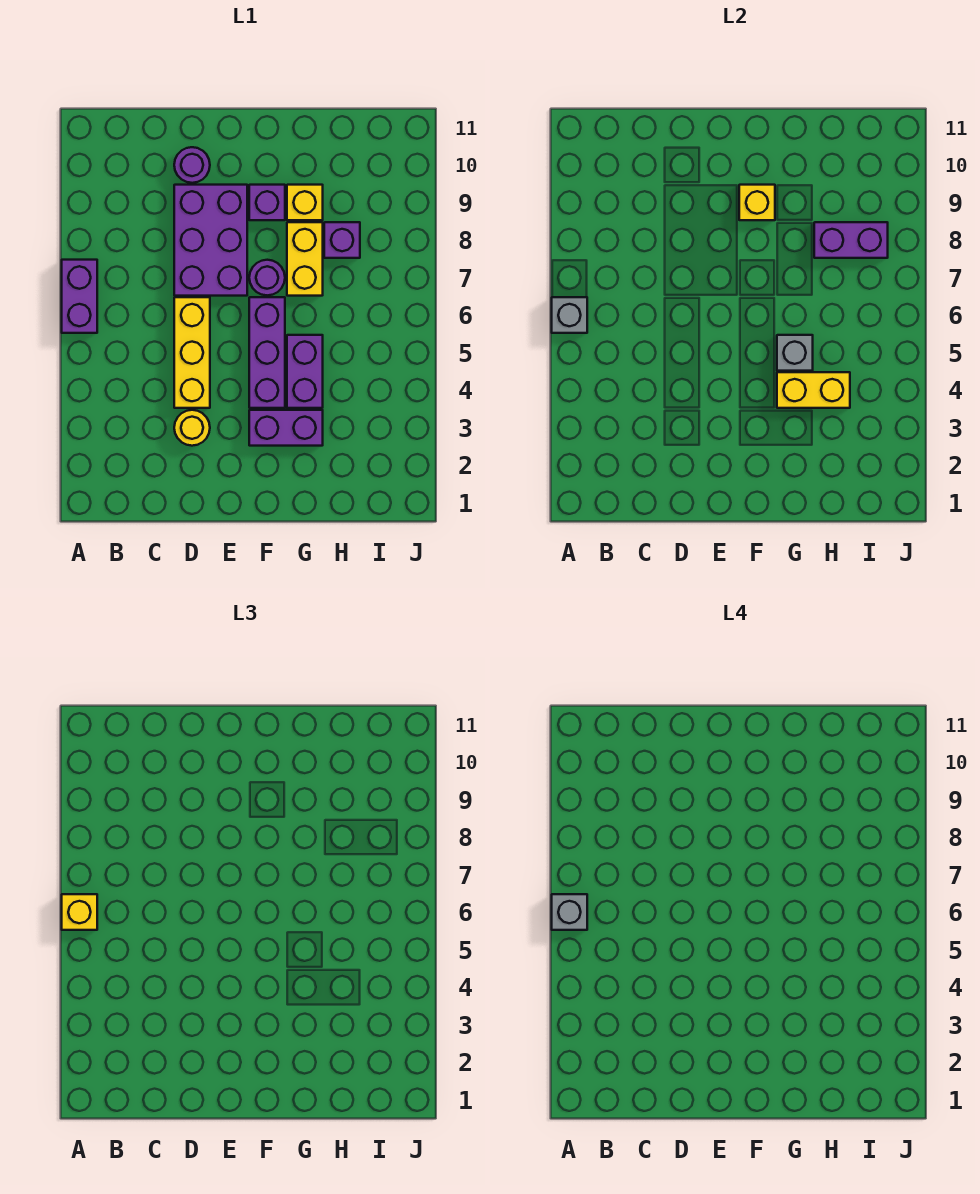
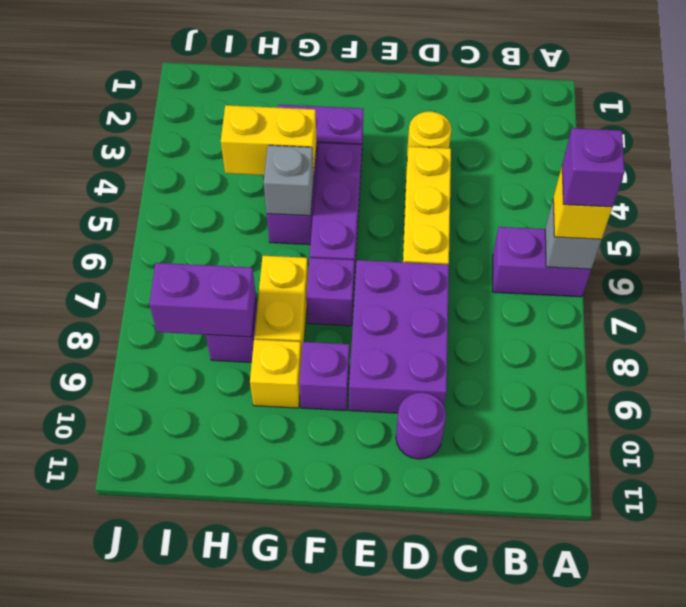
purple brick A6:A7 level 1 -> purple brick A6:B6 level 1
grey brick A6 level 4 -> purple brick A6 level 4
purple round brick F7 level 1 -> purple brick F7 level 1
yellow brick F9 level 2 -> none

